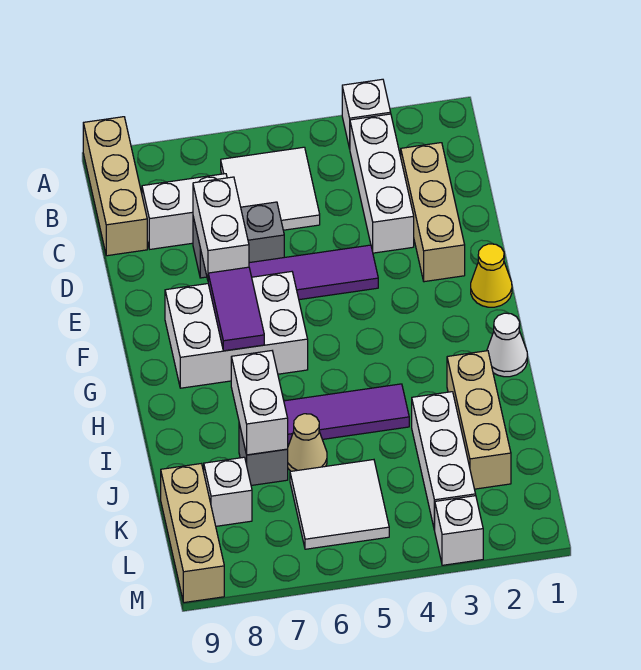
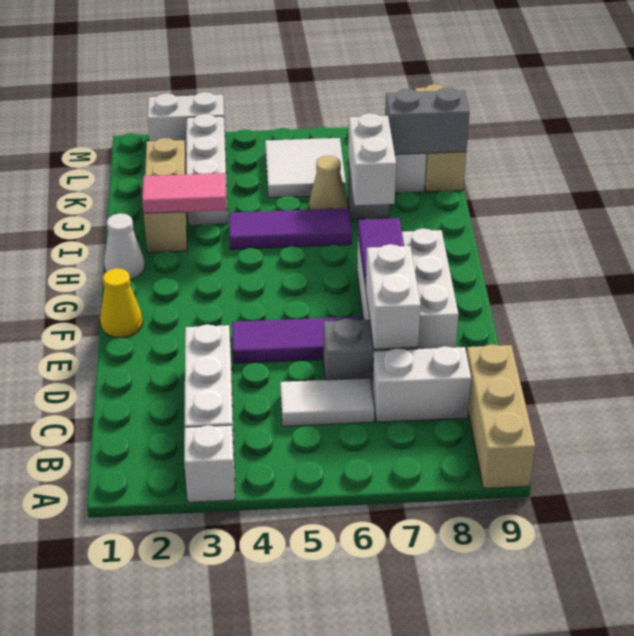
white tile B5:C6 level 1 -> white tile C5:C6 level 1
tan brick C2:E2 level 1 -> none
white brick F6:G8 level 1 -> white brick E7:G8 level 1
none -> pink tile I2:I3 level 2
none -> grey brick K8:K9 level 2
white brick M3 level 1 -> white brick M2:M3 level 1

